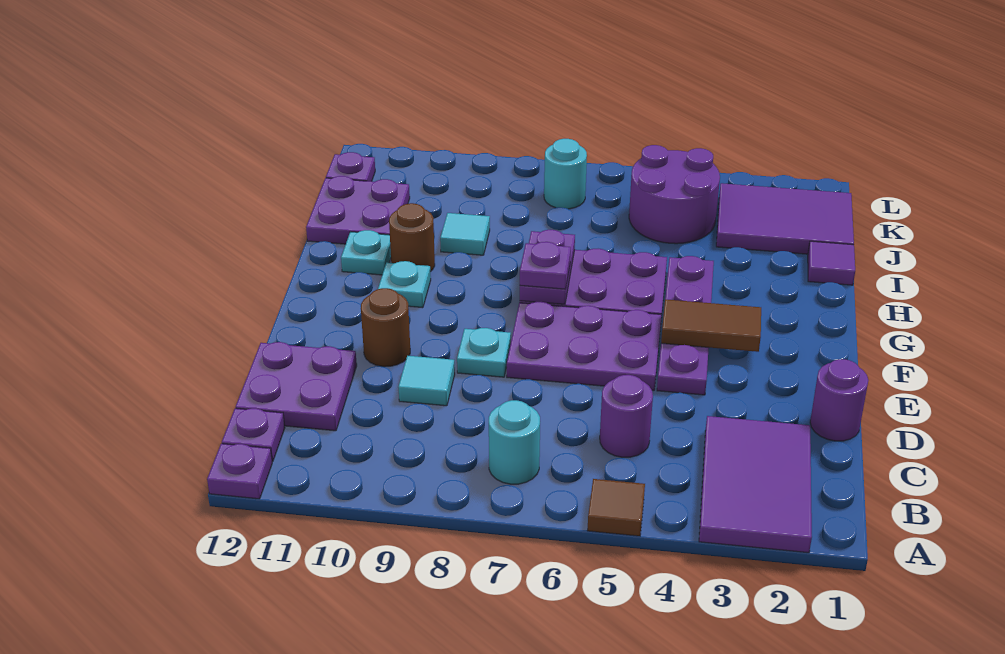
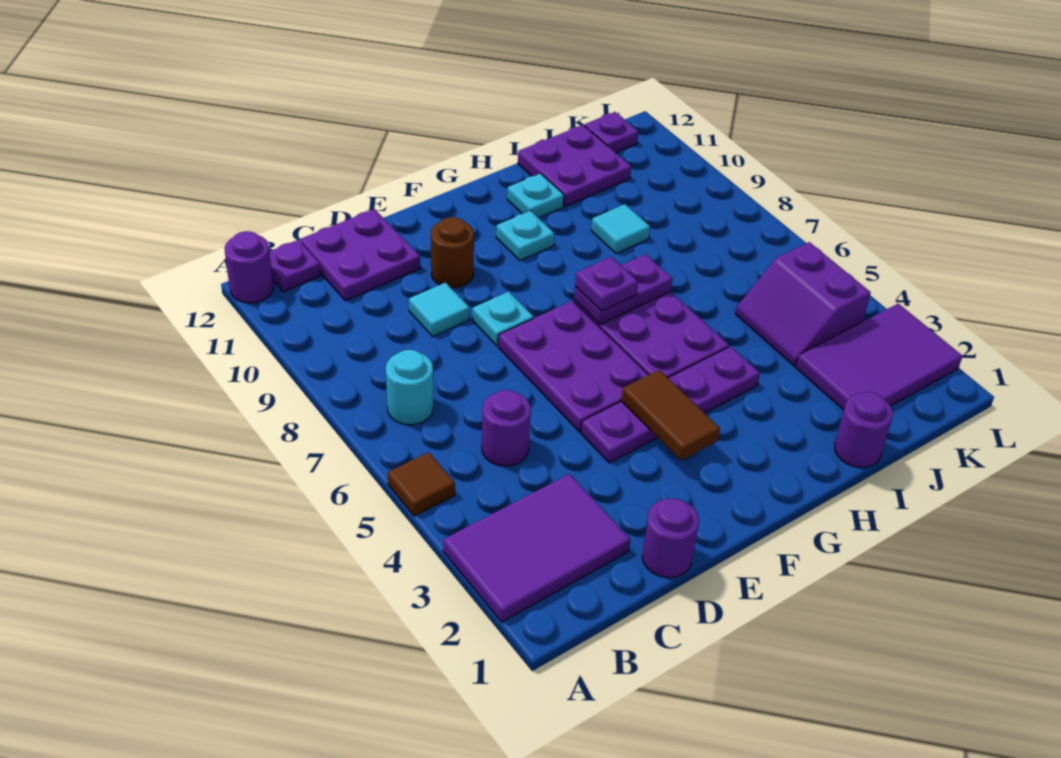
purple plate A12 level 1 -> purple round brick A12 level 1
brown round brick H10 level 1 -> none
purple tile I1 level 1 -> purple round brick I1 level 1
purple tile J1:K3 level 1 -> purple tile J2:L3 level 1
purple round brick J4:K5 level 1 -> purple slope J4:K5 level 1 top K
cyan round brick K7 level 1 -> none

